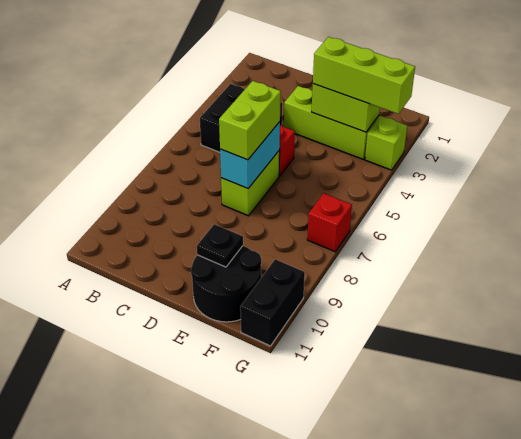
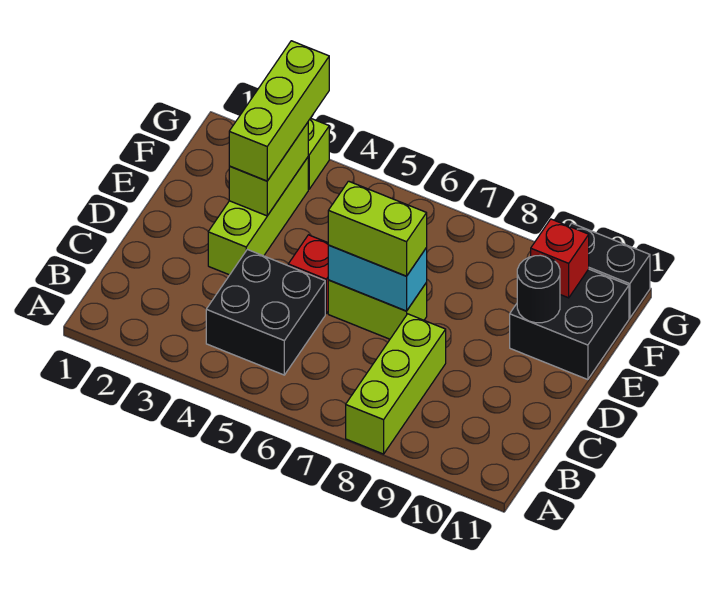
none -> lime brick A8:C8 level 1
black round brick E10:F11 level 1 -> black brick E10:F11 level 1
black plate E10 level 2 -> black round brick E10 level 2
red brick G7 level 1 -> red brick F10 level 2

